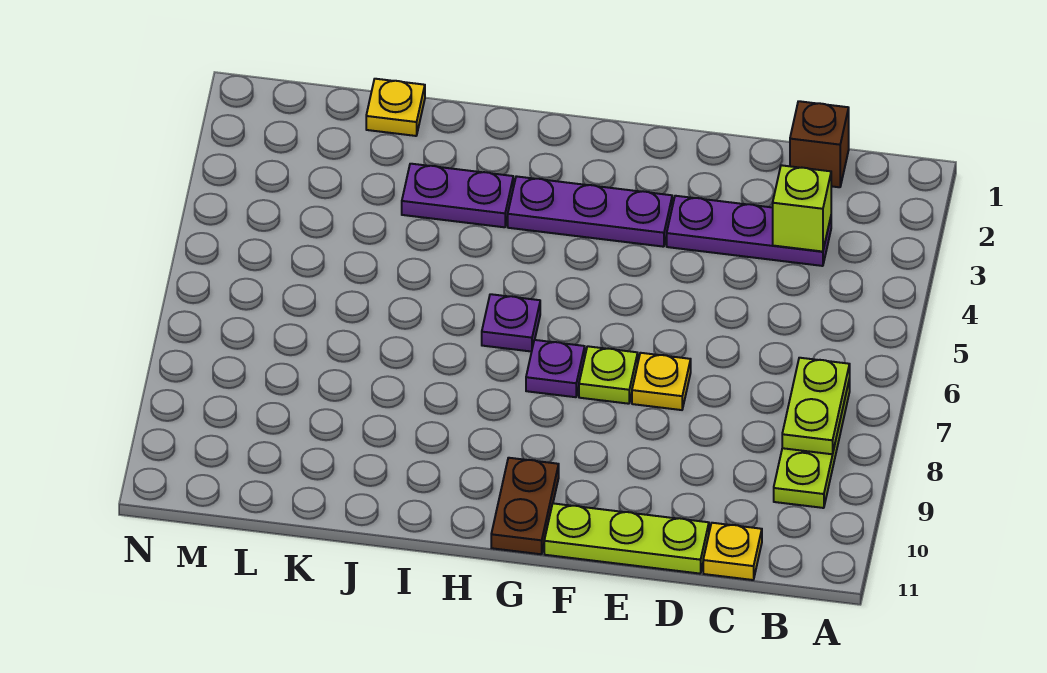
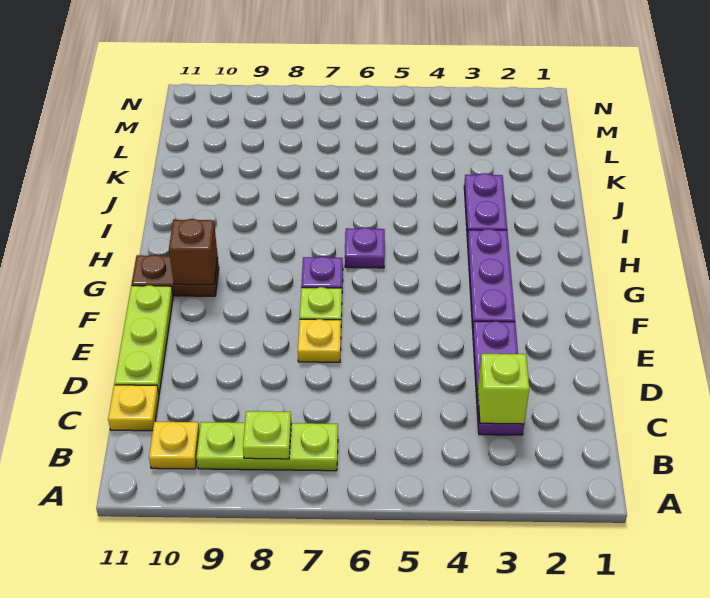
lime plate B7:B8 level 2 -> lime plate B8 level 2
brown brick C1 level 1 -> brown brick G10 level 2
yellow plate K1 level 1 -> yellow plate B10 level 1

